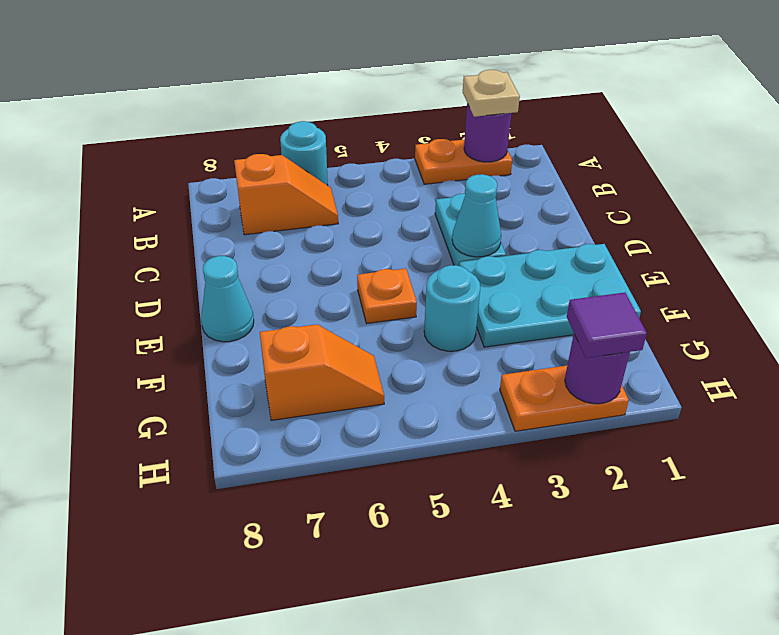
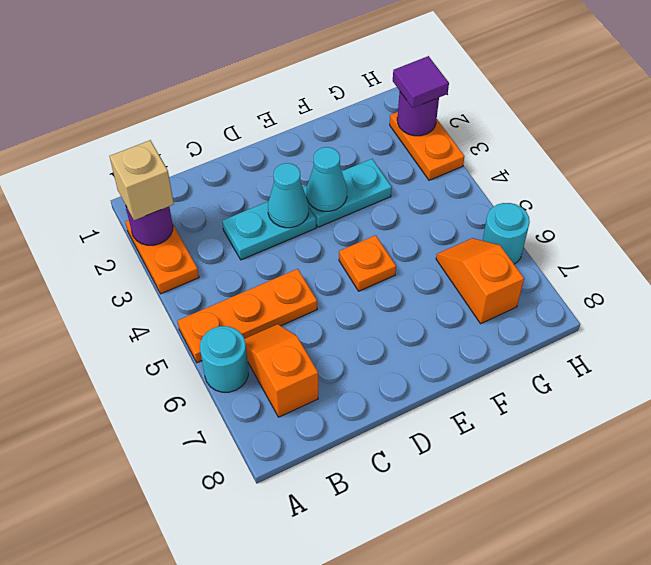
tan plate A2 level 3 -> tan brick A2 level 3
none -> orange plate A5:C5 level 1
cyan plate E1:F3 level 1 -> cyan plate E3:F3 level 1
cyan cone E8 level 1 -> cyan cone E3 level 2
cyan round brick F4 level 1 -> cyan round brick H6 level 1

